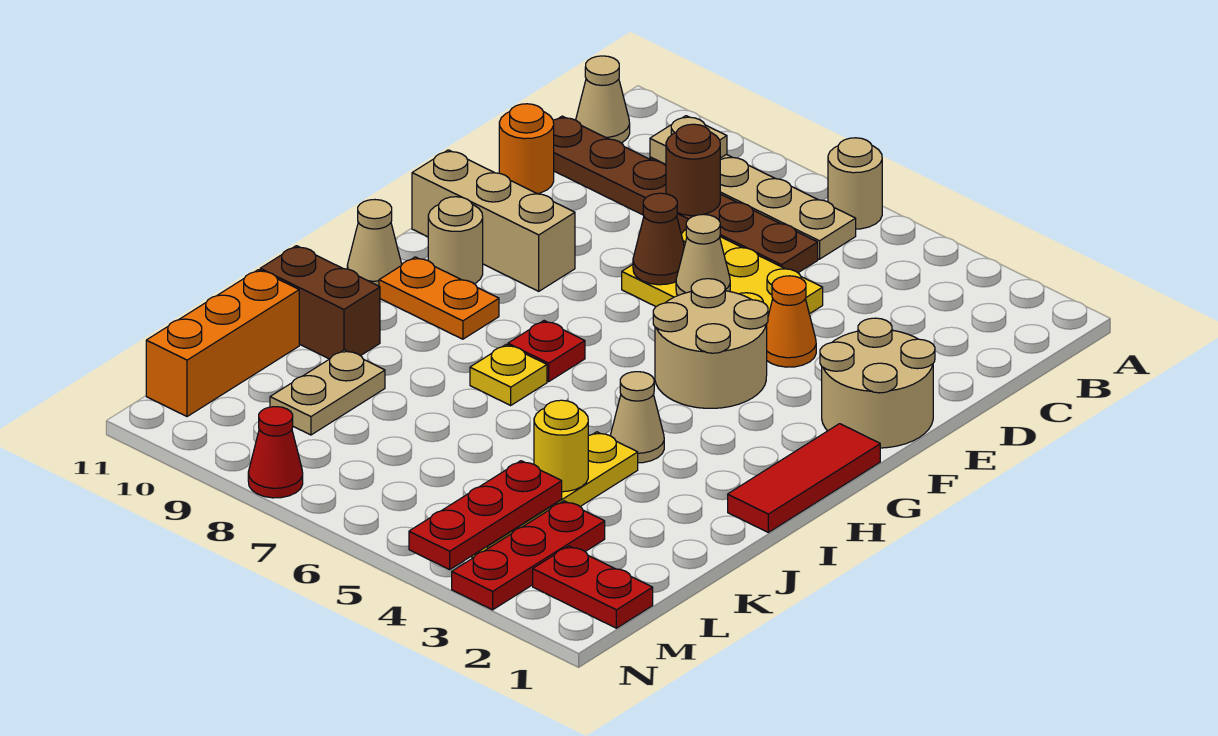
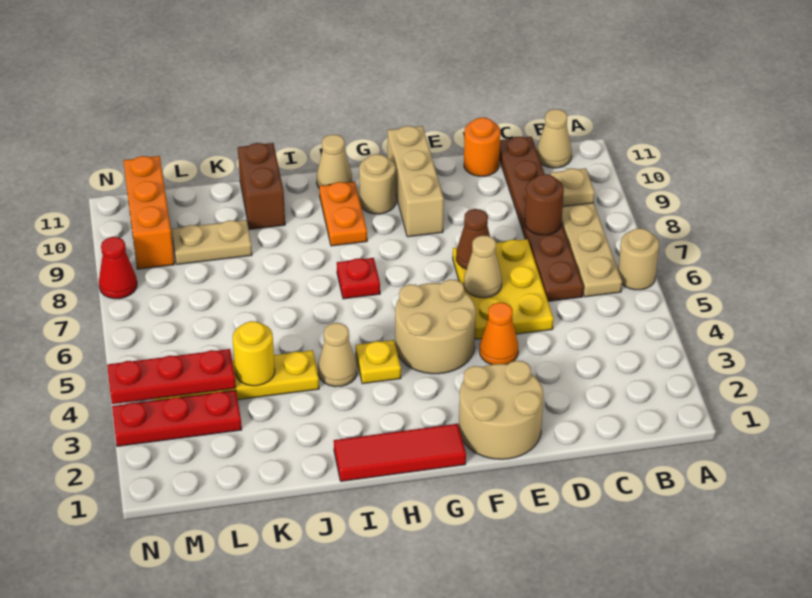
yellow plate I7 level 1 -> yellow plate H4 level 1
orange brick K11:M11 level 1 -> orange brick M9:M11 level 1
red plate M1:M2 level 1 -> none

